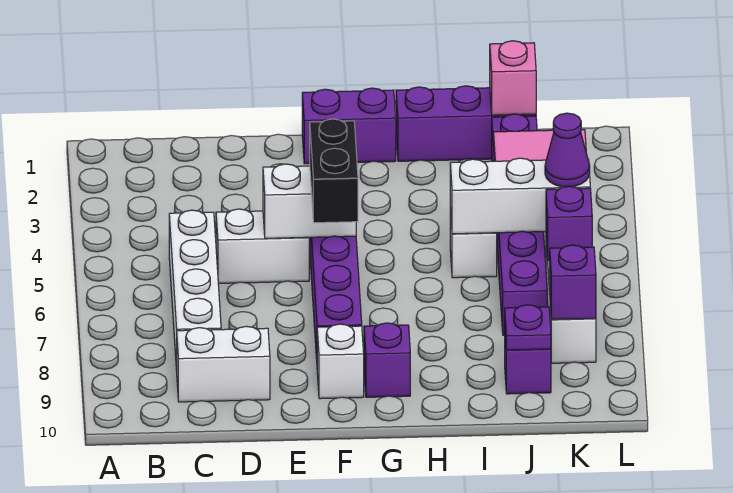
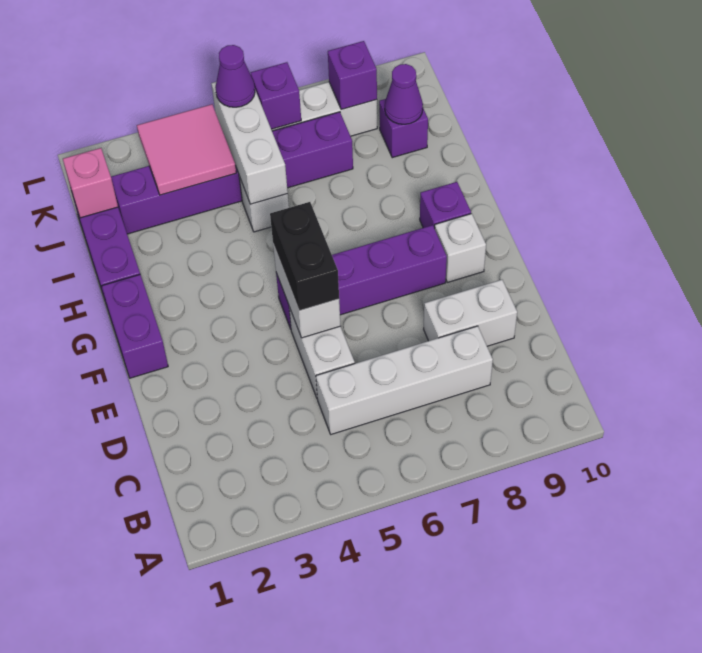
white brick C9:D9 level 1 -> white brick D8:D9 level 1
black brick F5:F6 level 3 -> black brick E5:F5 level 3
purple plate J9 level 2 -> purple cone J9 level 2

